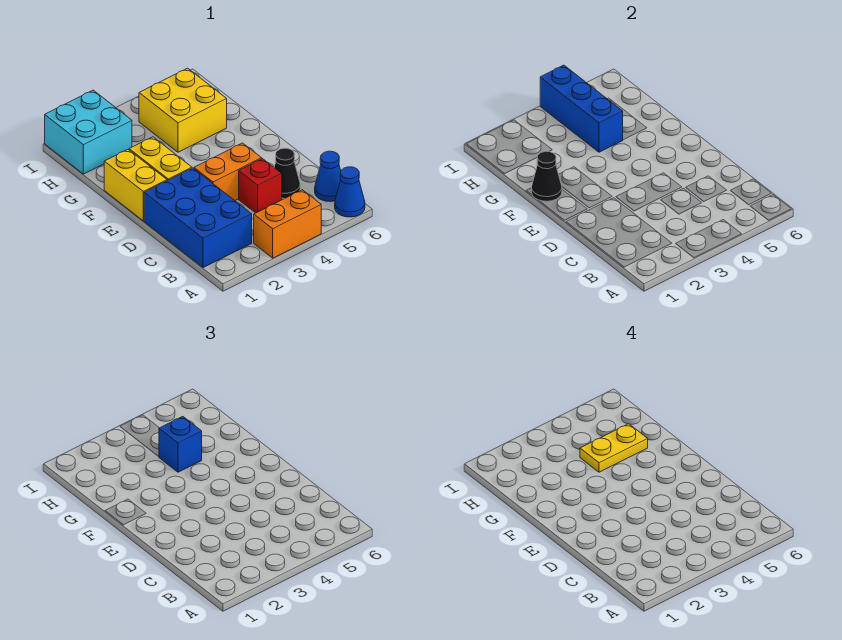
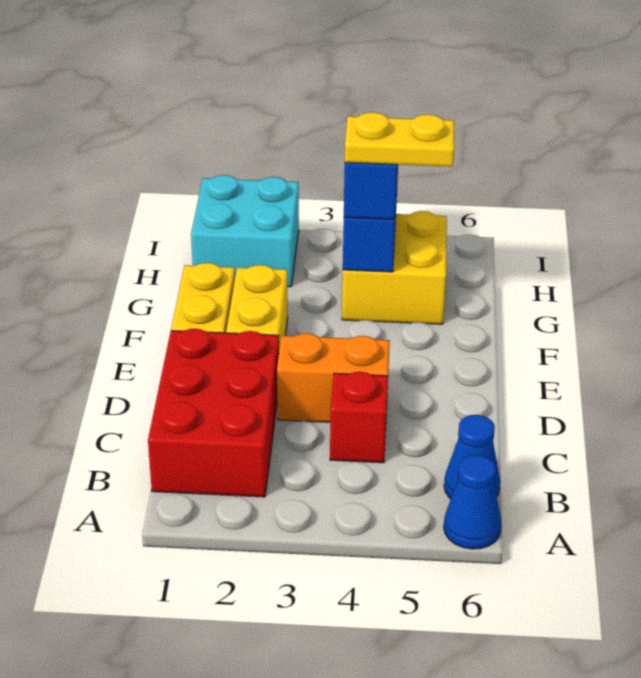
orange brick A3:A4 level 1 -> none
blue brick B1:D2 level 1 -> red brick B1:D2 level 1
black cone C5 level 1 -> none
black cone F1 level 2 -> none

